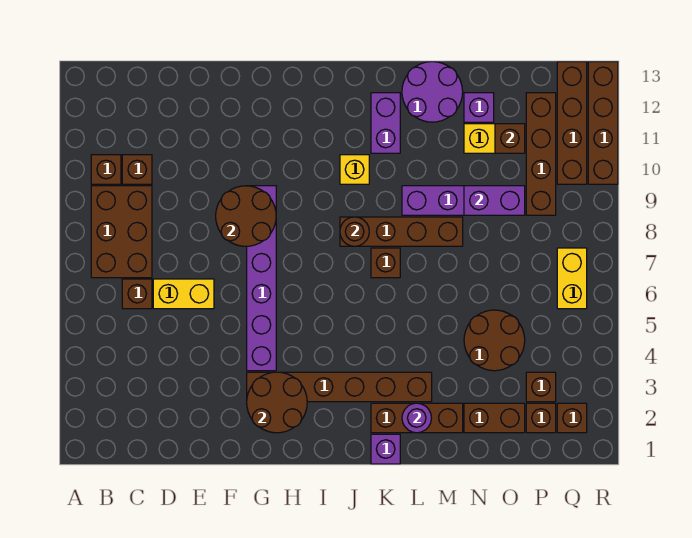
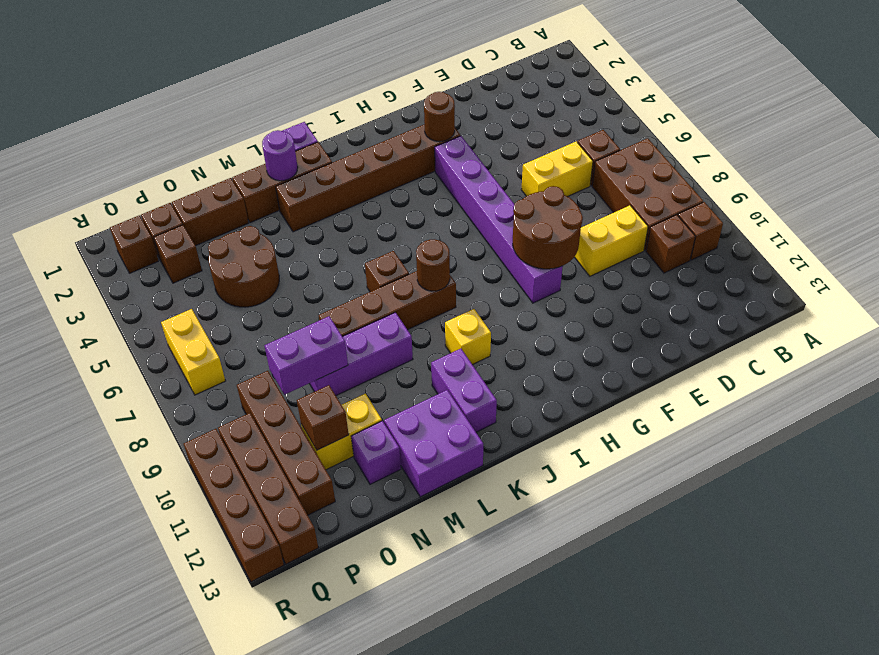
none -> yellow brick D9:E9 level 1
brown round brick G2:H3 level 2 -> brown round brick G3 level 2
purple round brick L12:M13 level 1 -> purple brick L12:M13 level 1

